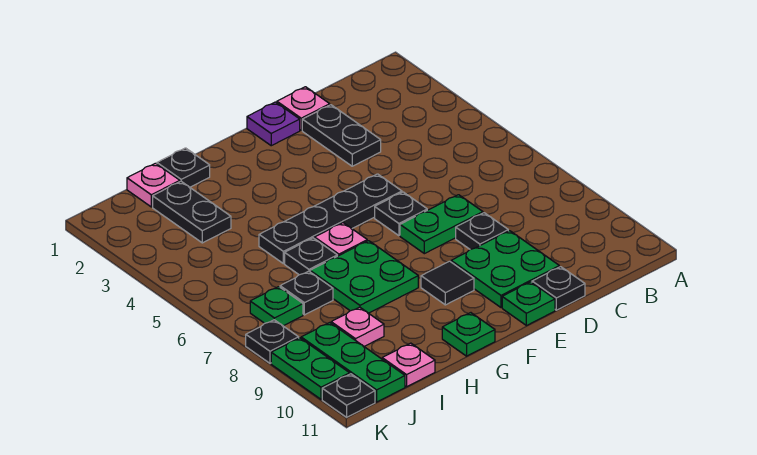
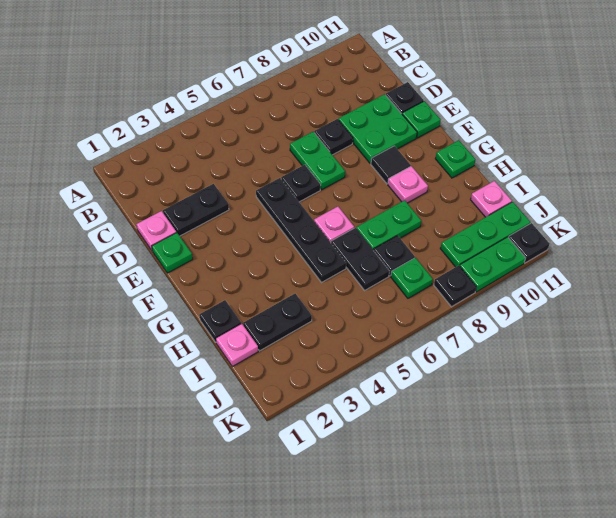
purple plate E1 level 1 -> green plate E1 level 1
green plate G7:H8 level 1 -> green plate H7:H8 level 1
black plate H6 level 1 -> black plate H6:I6 level 1
pink plate I9 level 1 -> pink plate G9 level 1

